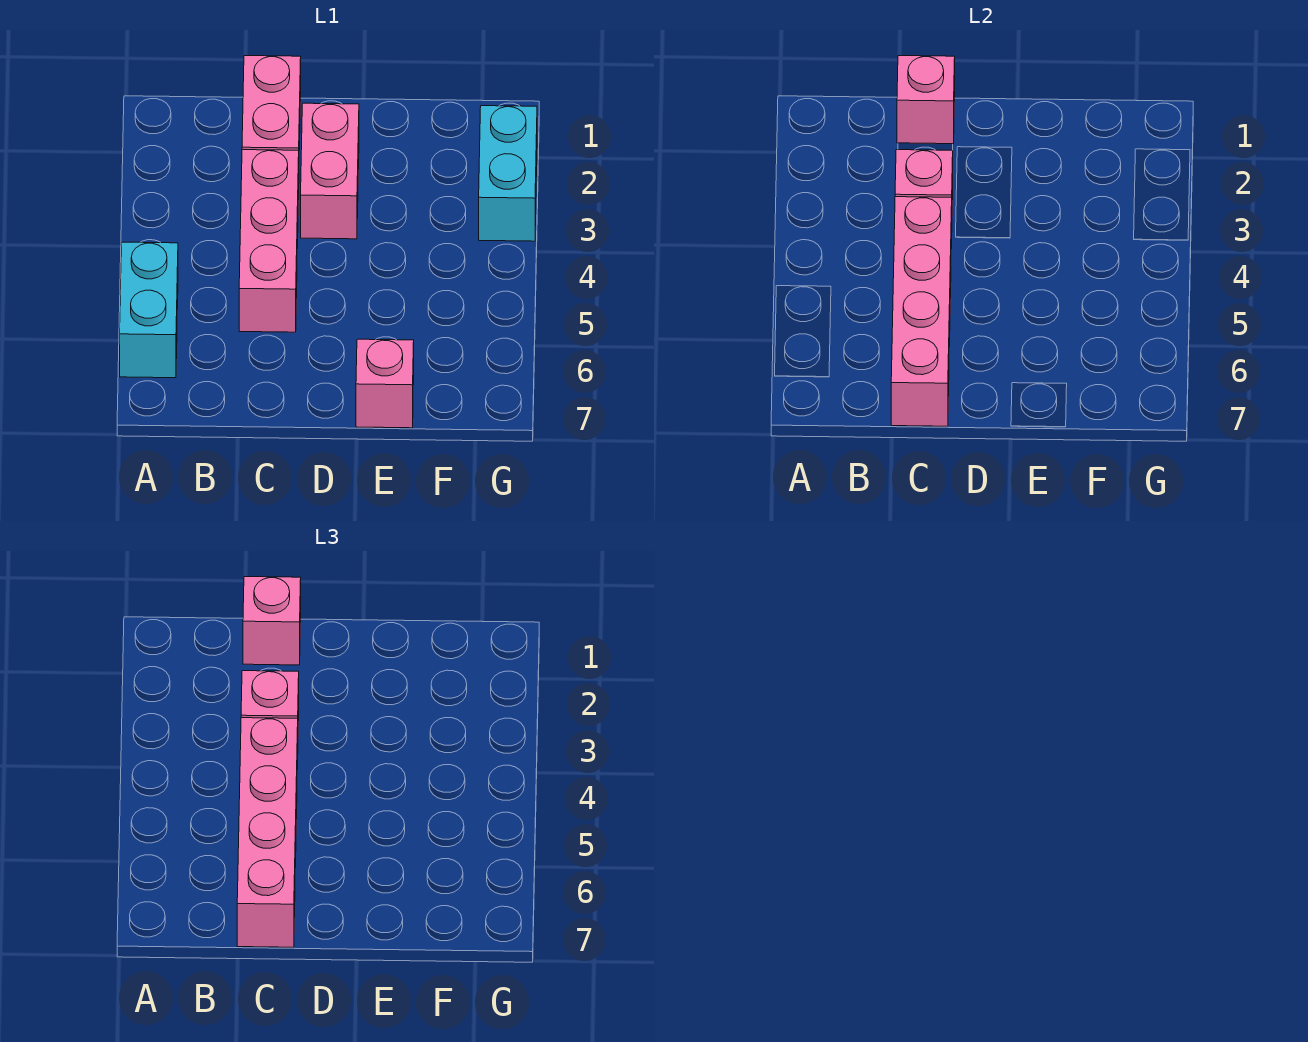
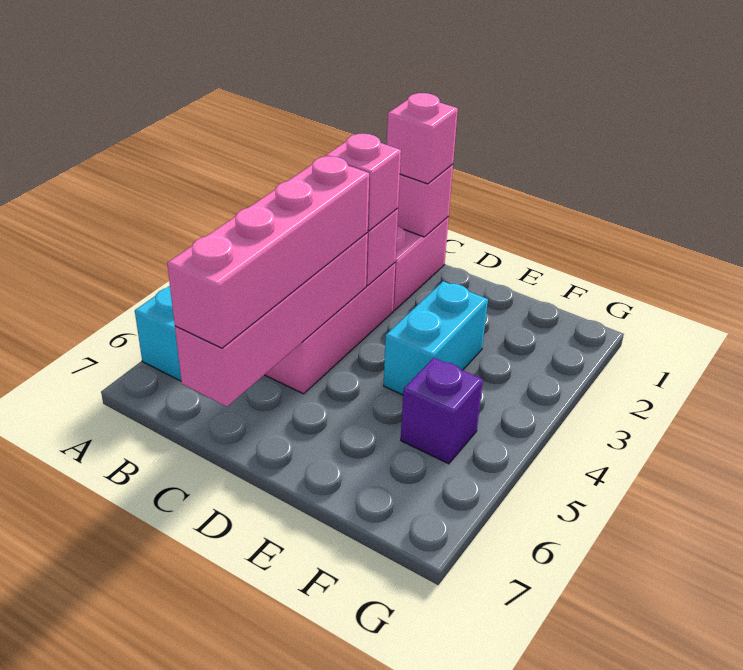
pink brick D2:D3 level 1 -> none
pink brick E7 level 1 -> none
none -> purple brick F5 level 1
cyan brick G2:G3 level 1 -> cyan brick E3:E4 level 1

